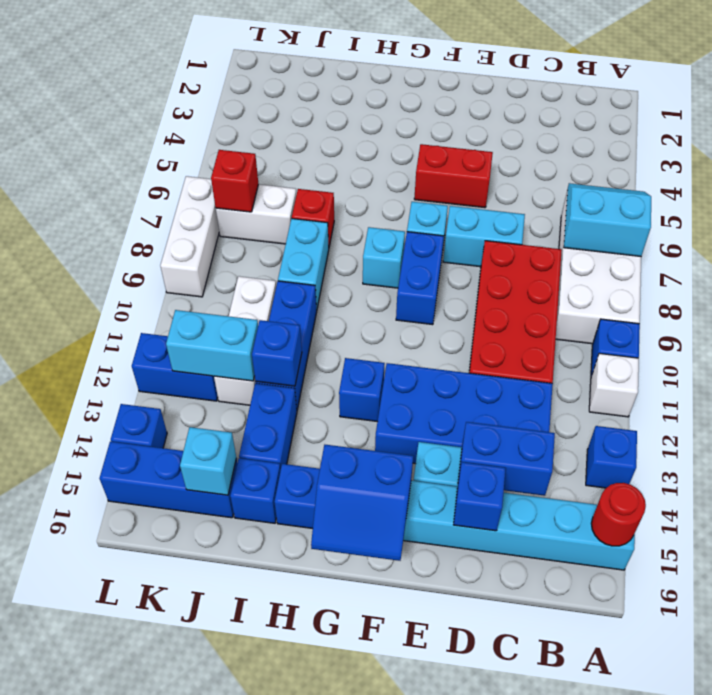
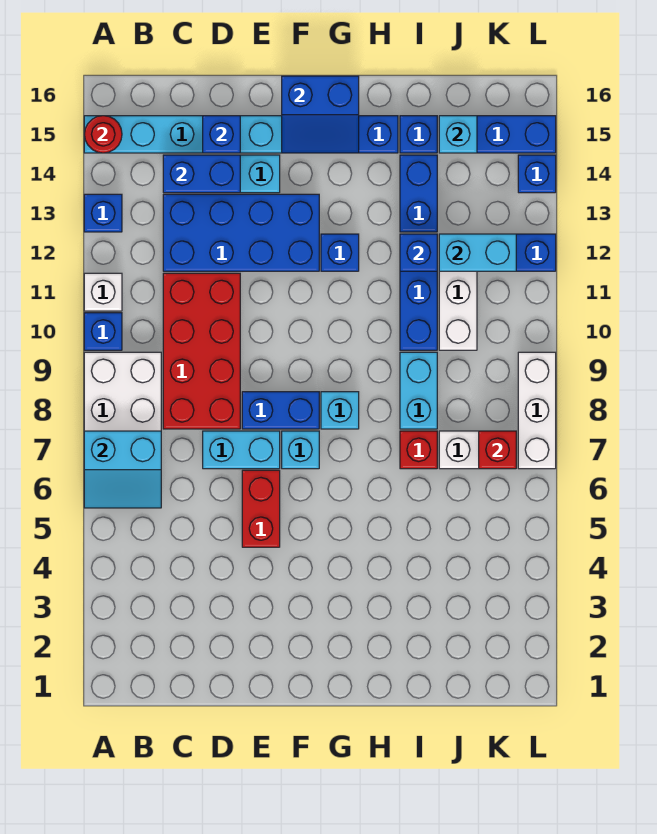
red brick E5:F5 level 1 -> red brick E5:E6 level 1
blue brick F8:F9 level 1 -> blue brick E8:F8 level 1
blue slope F15:G16 level 2 top 15 -> blue slope F15:G16 level 2 top 16

